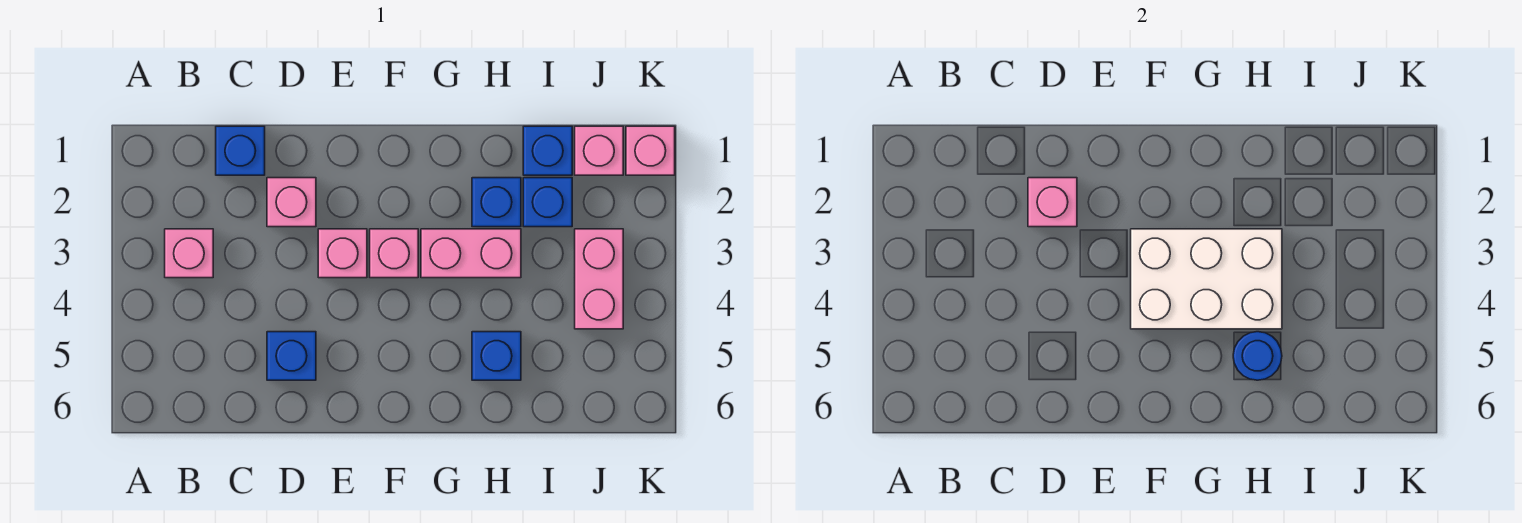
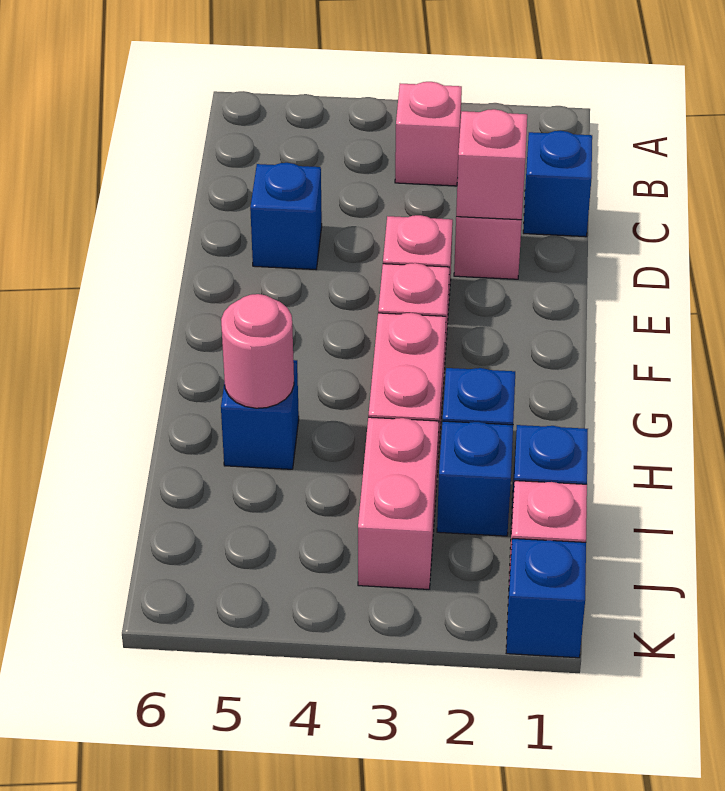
white brick F3:H4 level 2 -> none
blue round brick H5 level 2 -> pink round brick H5 level 2
pink brick J3:J4 level 1 -> pink brick I3:J3 level 1
pink brick K1 level 1 -> blue brick K1 level 1

